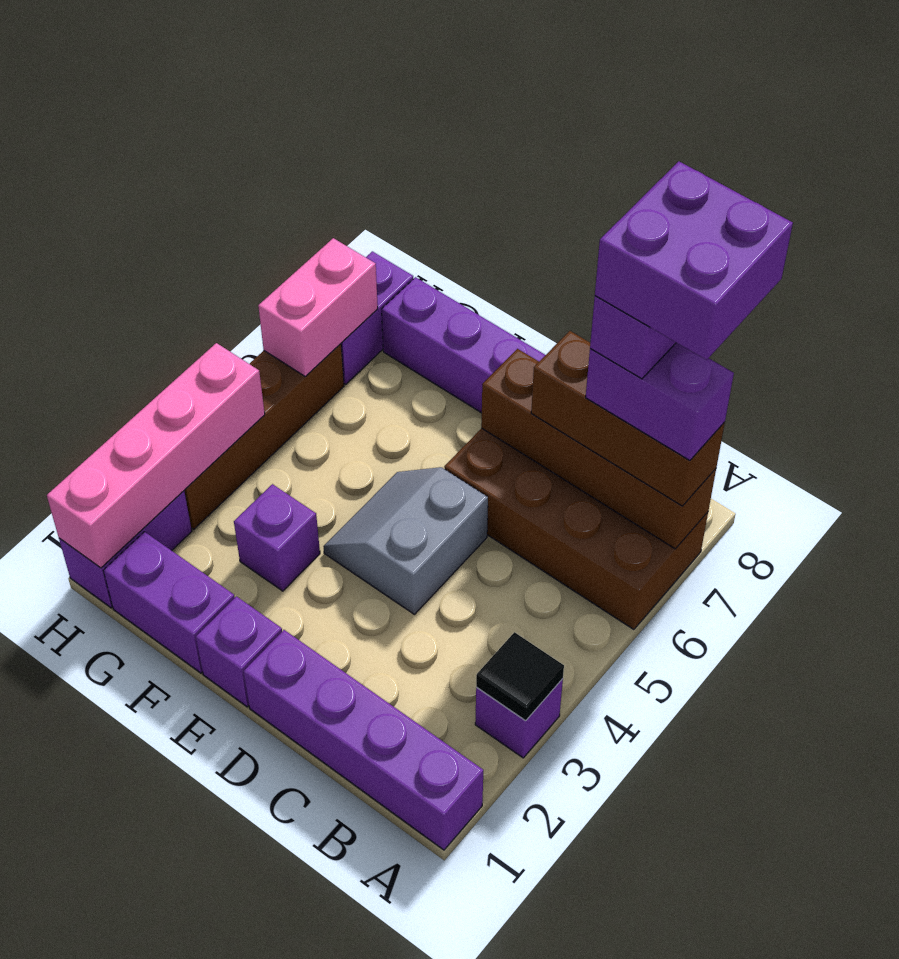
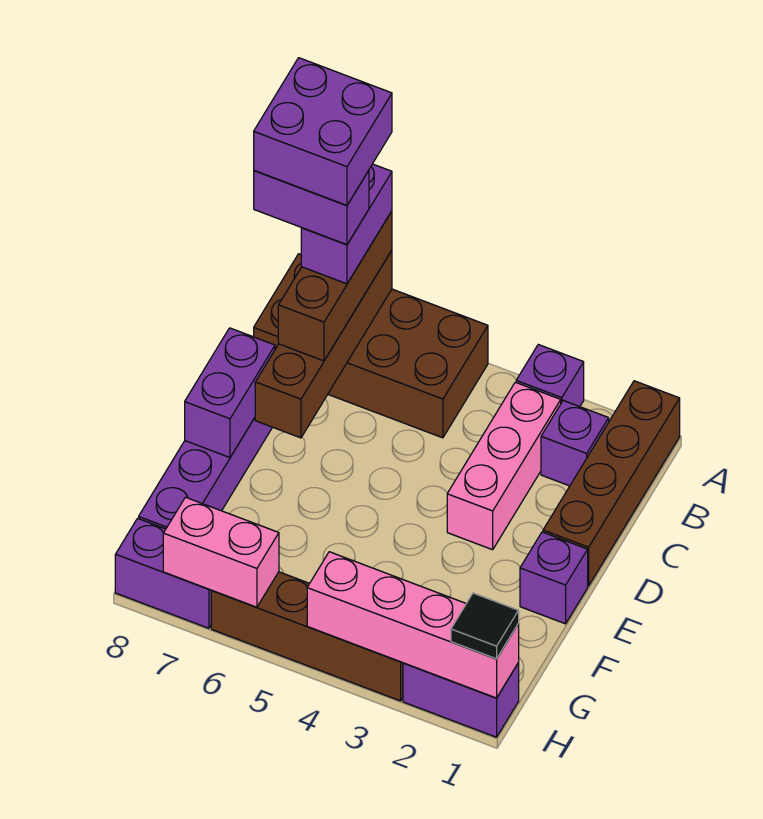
purple brick A1:D1 level 1 -> brown brick A1:D1 level 1
black tile A3 level 2 -> black tile H1 level 3
brown brick A6:D7 level 1 -> brown brick A5:B8 level 1
none -> pink brick B3:D3 level 1
grey slope D4:E5 level 1 top D -> none
purple brick F1:G1 level 1 -> purple brick D8:E8 level 2
purple brick F3 level 1 -> purple brick B2 level 1

